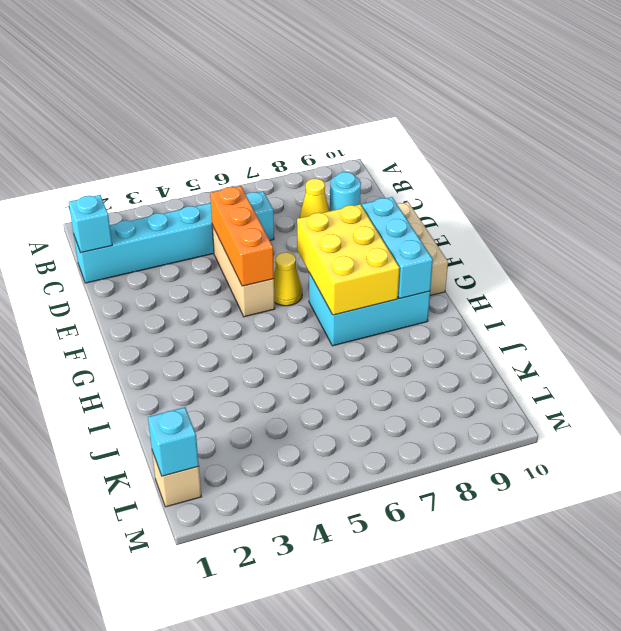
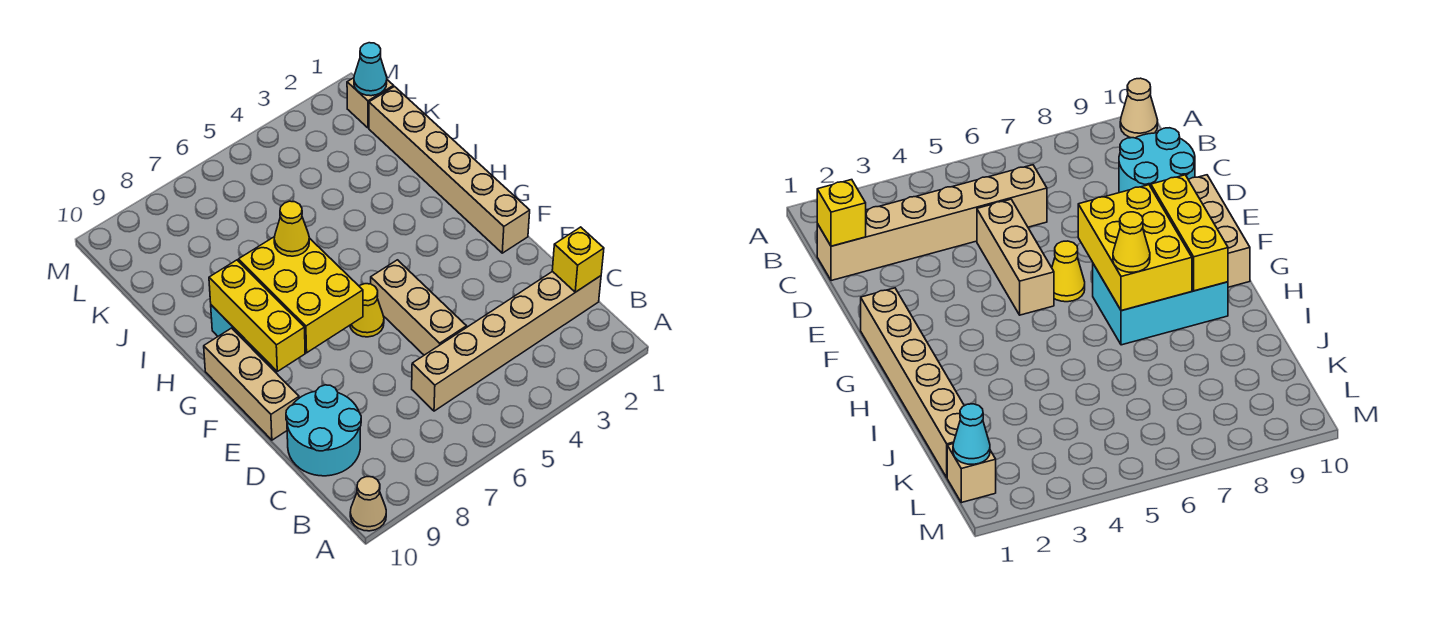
none -> tan cone A10 level 1
cyan brick C1:C6 level 1 -> tan brick C1:C6 level 1
cyan brick C1 level 2 -> yellow brick C1 level 2
yellow cone C8 level 1 -> yellow cone H7 level 3
cyan round brick C9 level 1 -> cyan round brick C9:D10 level 1
orange brick D5:F5 level 2 -> none
none -> tan brick F1:K1 level 1
cyan brick F9:H9 level 2 -> yellow brick F9:H9 level 2
cyan brick L1 level 2 -> cyan cone L1 level 2

